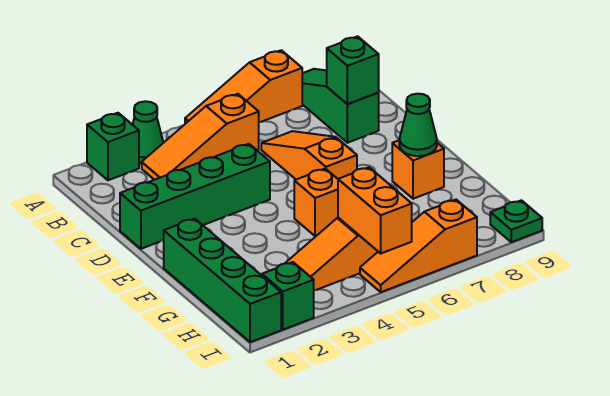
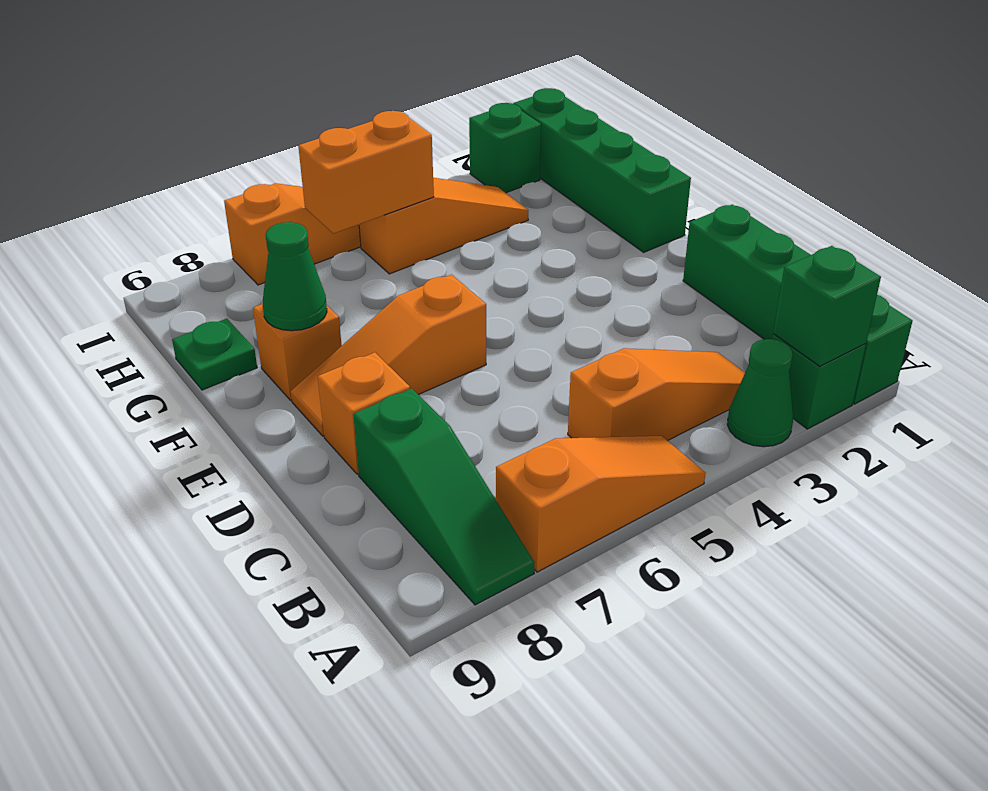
orange slope C6:E6 level 1 top E -> orange slope E6:E8 level 1 top 6
green brick C8 level 2 -> green brick A2 level 2
green brick D1:D4 level 1 -> green brick A1:D1 level 1
orange brick F5 level 1 -> orange brick D8 level 1
orange brick H5:I5 level 2 -> orange brick H5:H6 level 2
green plate I9 level 1 -> green plate G9 level 1

